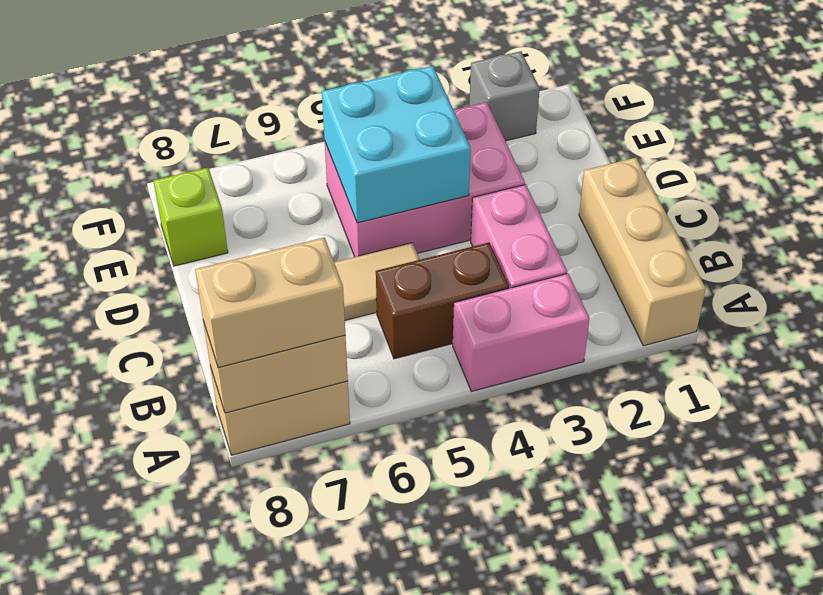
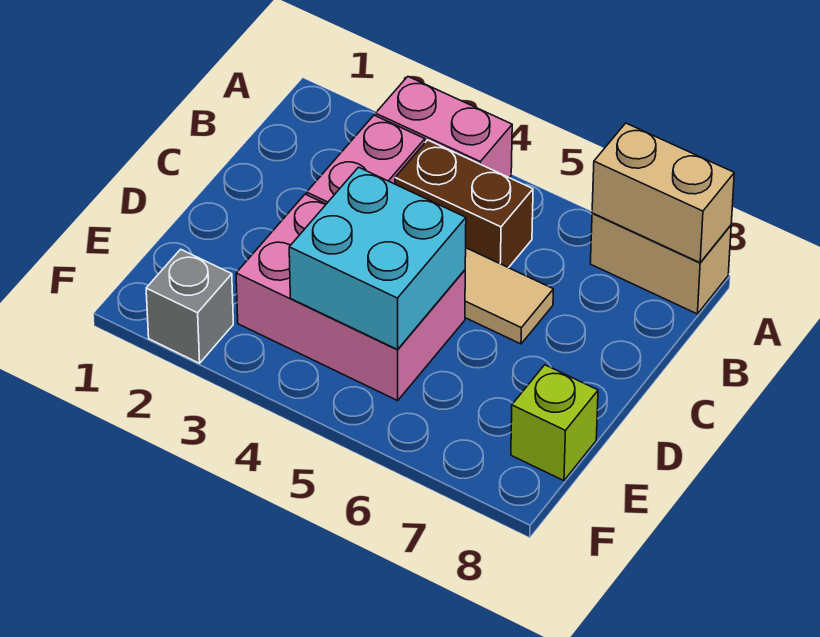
tan brick A1:C1 level 1 -> none
tan brick A7:A8 level 3 -> none

